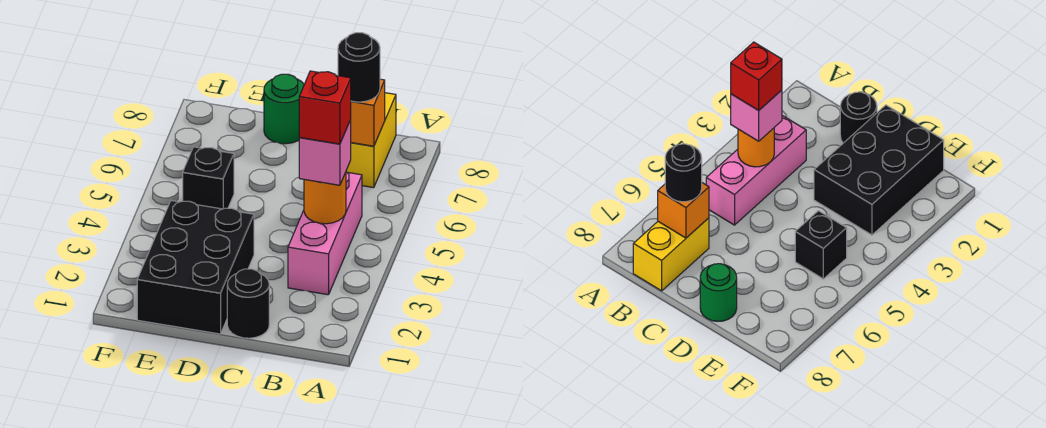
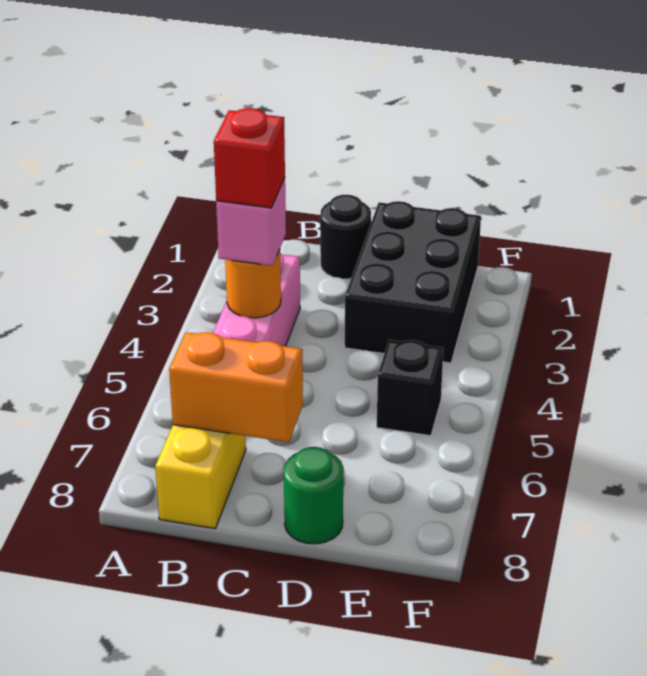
orange brick B7 level 2 -> orange brick B7:C7 level 2
black round brick B7 level 3 -> none

